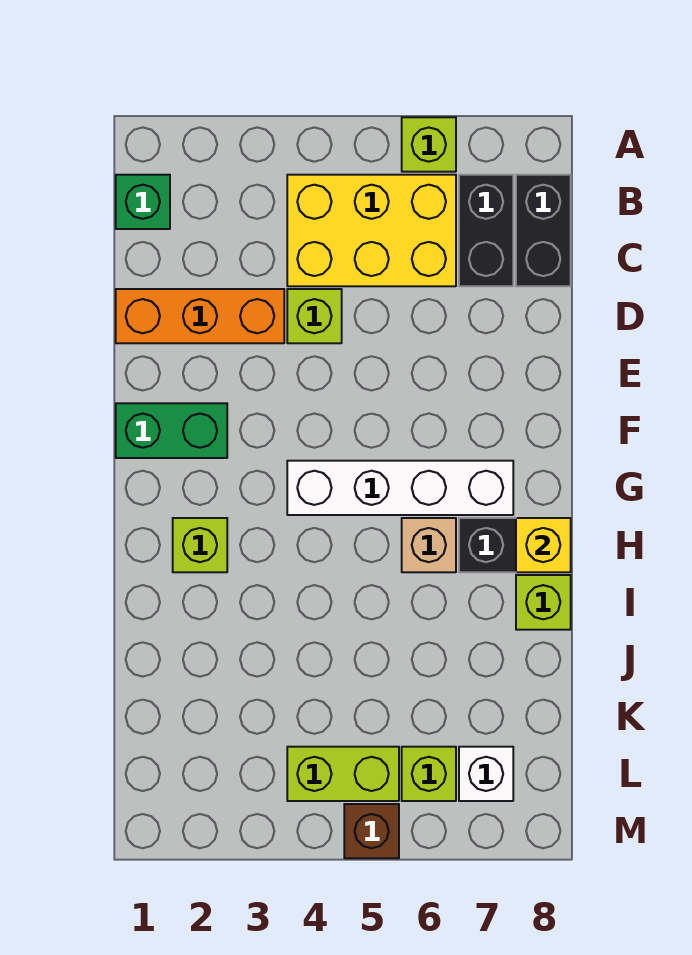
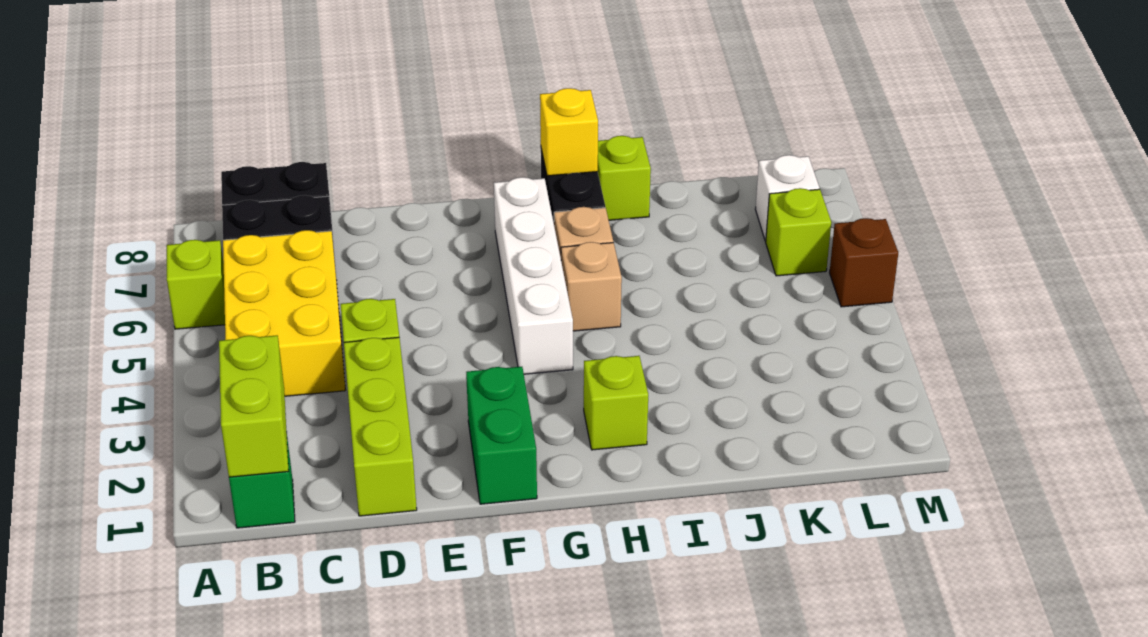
orange brick D1:D3 level 1 -> lime brick D1:D3 level 1
none -> tan brick H5 level 1
lime brick L4:L5 level 1 -> lime brick B1:B2 level 2

